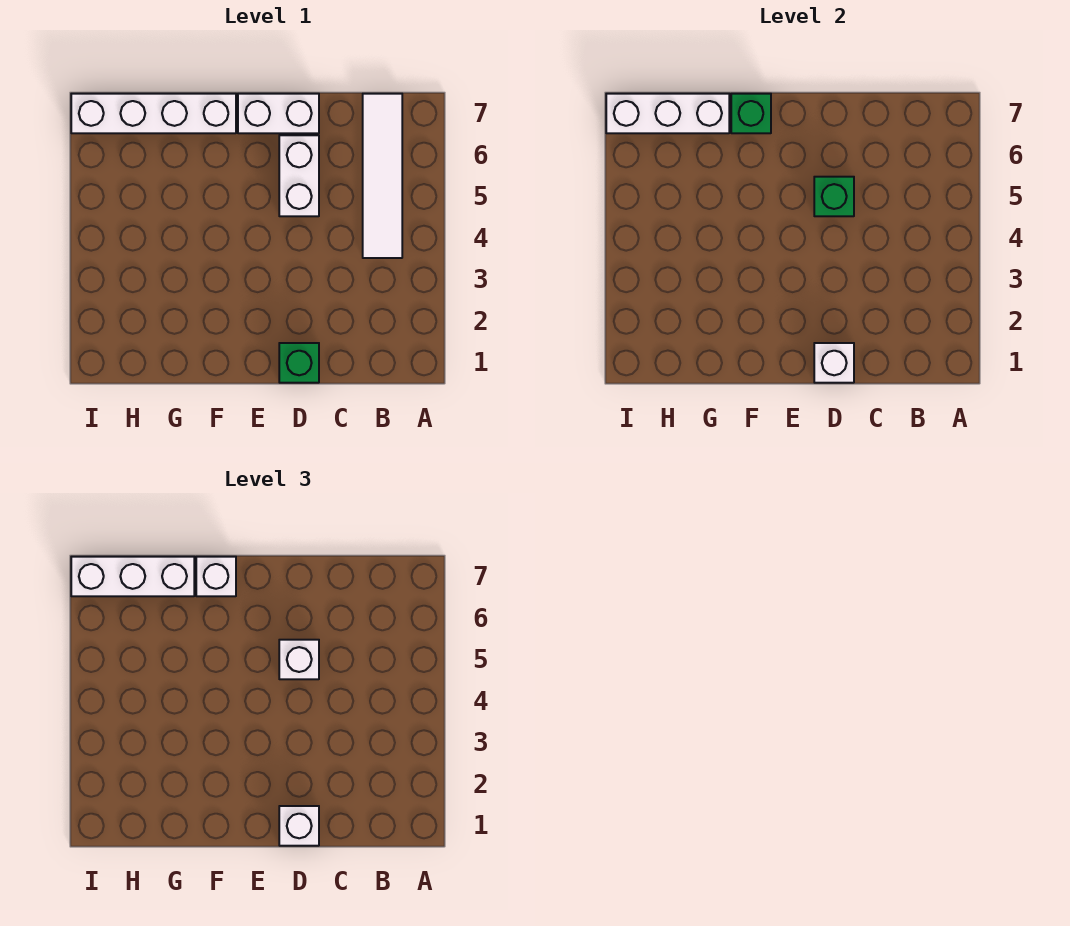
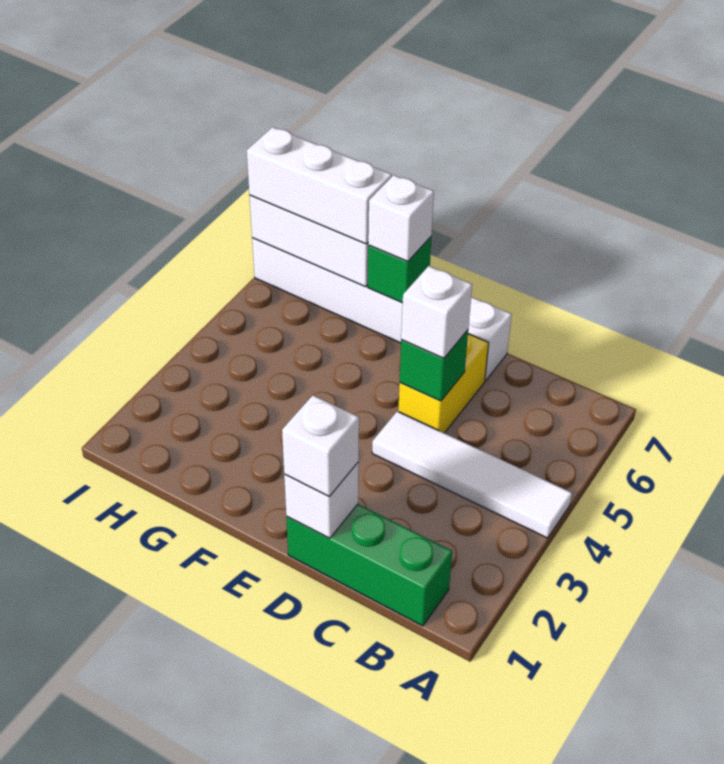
white tile B4:B7 level 1 -> white tile A4:D4 level 1
green brick D1 level 1 -> green brick B1:D1 level 1
white brick D5:D6 level 1 -> yellow brick D5:D6 level 1

